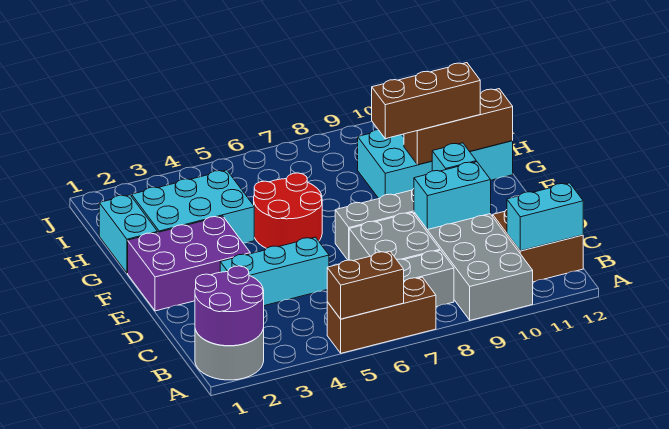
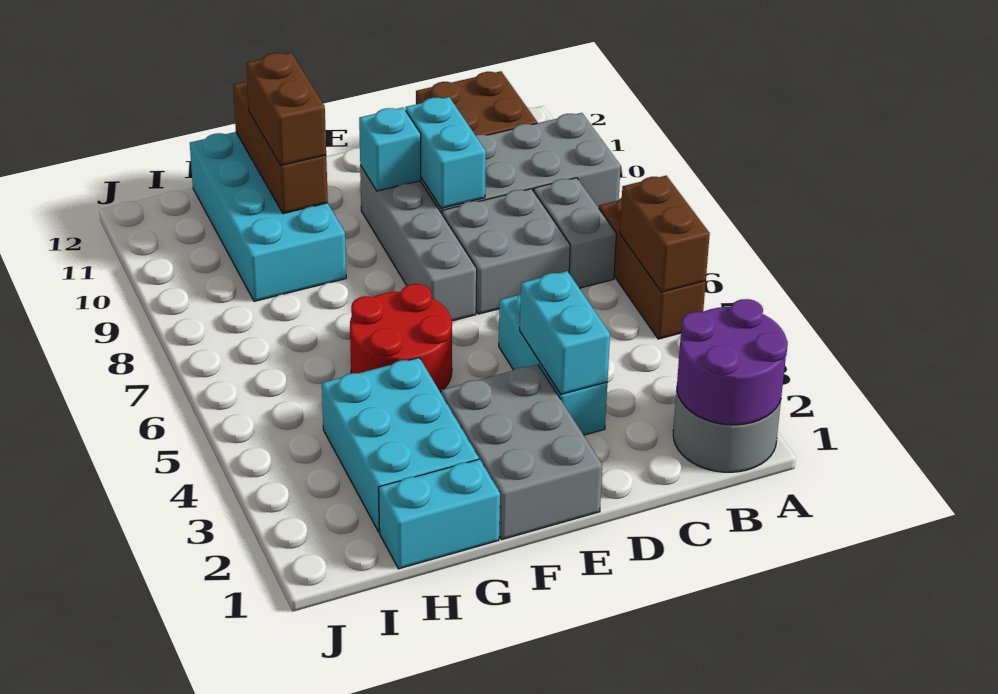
cyan brick B11:B12 level 2 -> cyan brick D3:D4 level 2
purple brick E1:F3 level 1 -> grey brick E1:F3 level 1
brown brick G9:G11 level 3 -> brown brick G10:G11 level 3

